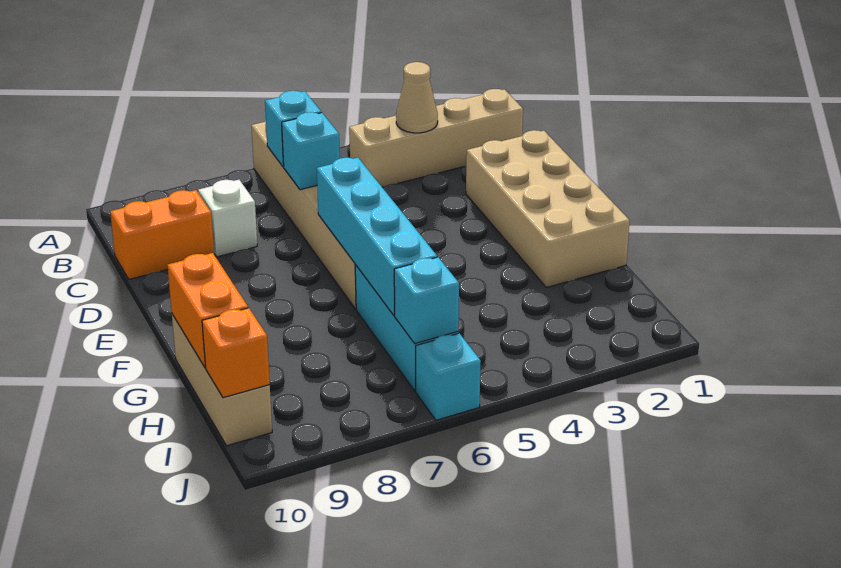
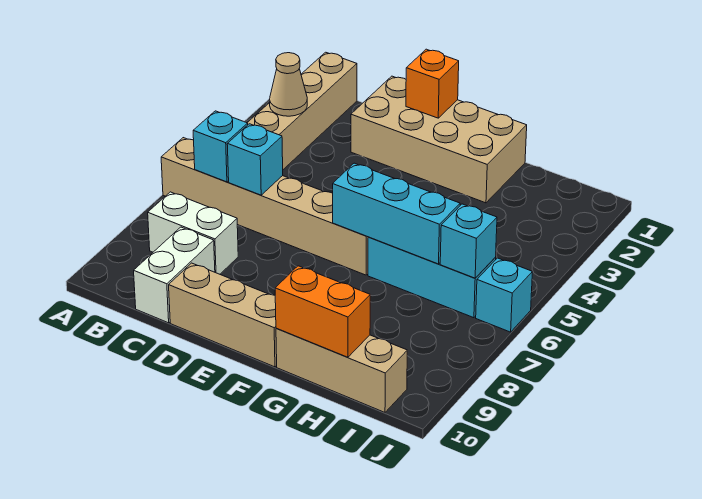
white brick C8 level 1 -> white brick B8:C8 level 1
orange brick C9:C10 level 1 -> white brick C9:C10 level 1
none -> tan brick D10:F10 level 1
cyan brick E6:H6 level 2 -> cyan brick F6:H6 level 2
orange brick I10 level 2 -> orange brick E1 level 2

